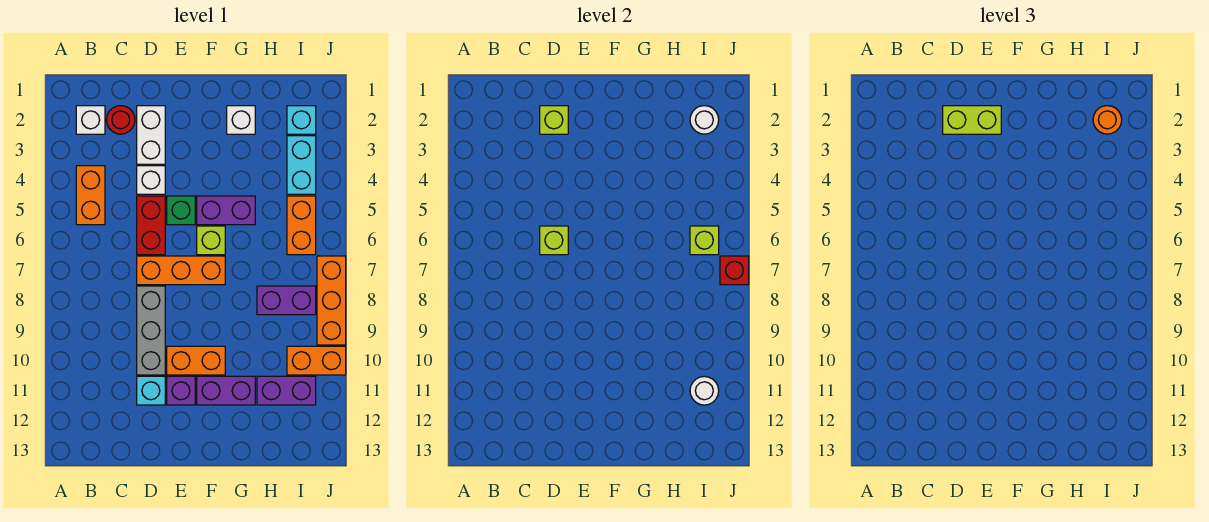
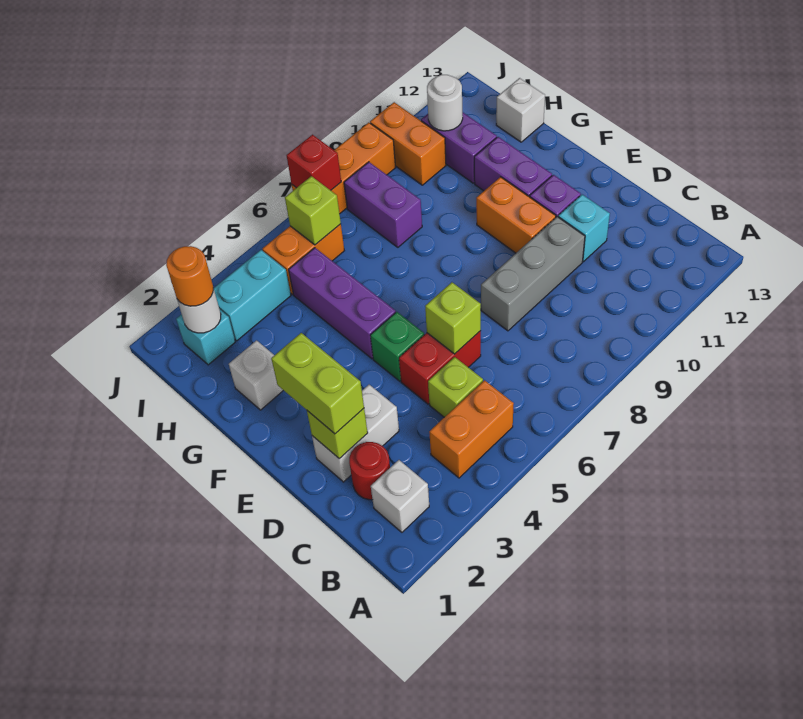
white brick D4 level 1 -> white brick H13 level 1
orange brick D7:F7 level 1 -> none
purple brick F5:G5 level 1 -> purple brick F5:H5 level 1
lime brick F6 level 1 -> lime brick C5 level 1

